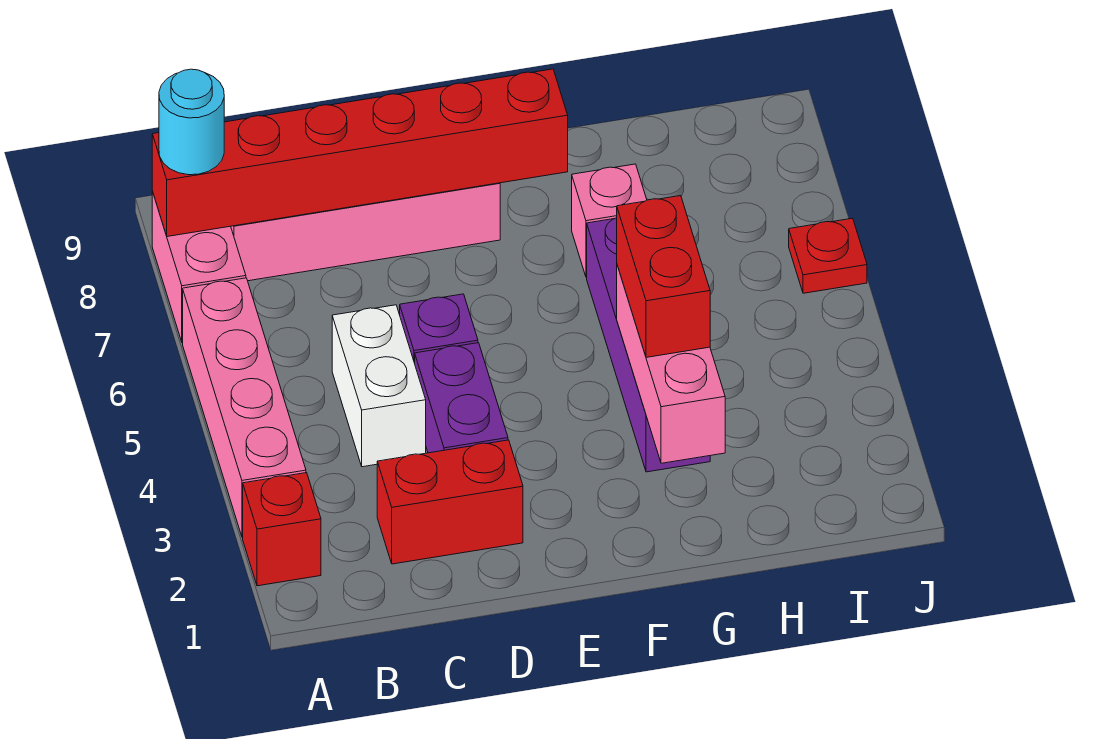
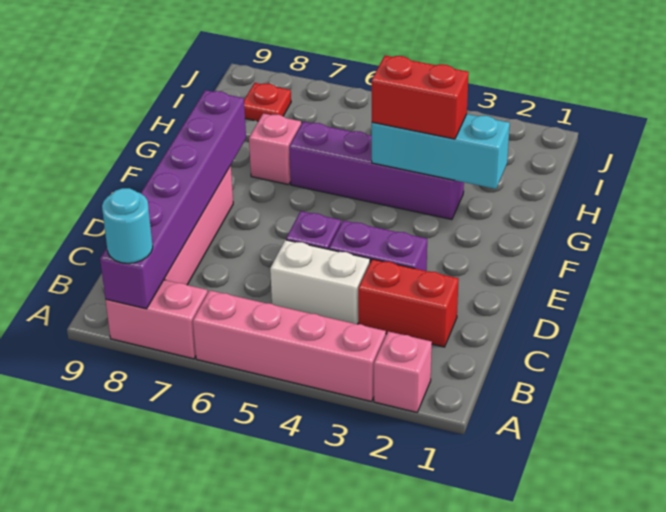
red brick A2 level 1 -> pink brick A2 level 1
red brick A8:F8 level 2 -> purple brick A8:F8 level 2
red brick C2:D2 level 1 -> red brick C2:C3 level 1
pink brick G2:G4 level 2 -> cyan brick G2:G4 level 2
red plate J6 level 1 -> red plate I8 level 1

